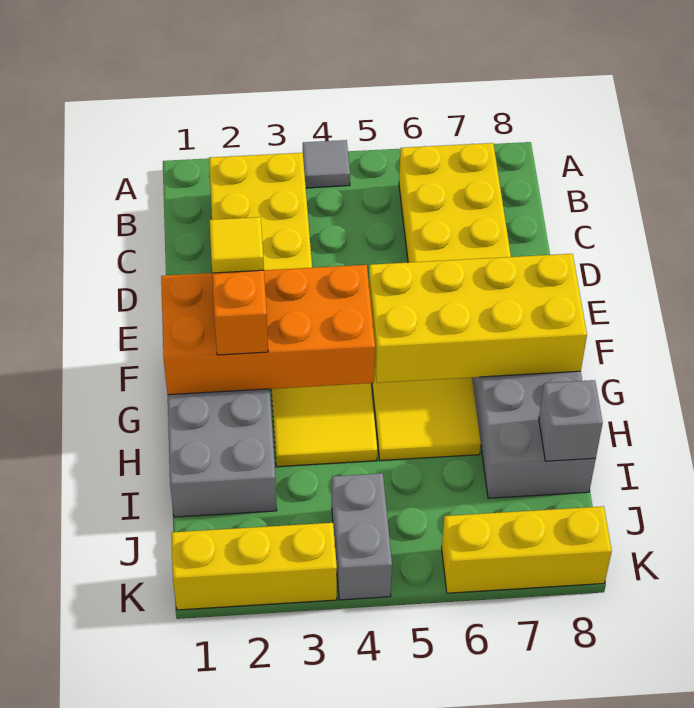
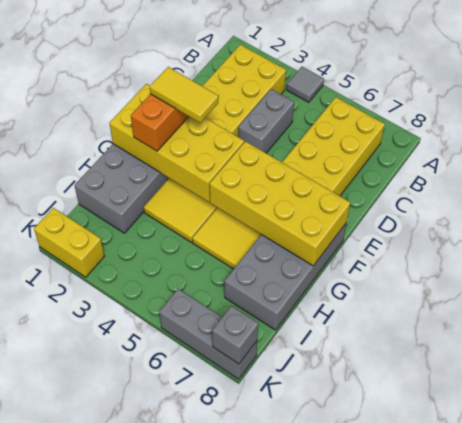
orange brick F1:G4 level 2 -> yellow brick F1:G4 level 2
yellow tile F2 level 4 -> yellow tile F2:F3 level 4
grey brick I8 level 2 -> grey brick K8 level 2
grey brick J4:K4 level 1 -> grey brick C4:D4 level 1
yellow brick K1:K3 level 1 -> yellow brick K1:K2 level 1
yellow brick K6:K8 level 1 -> grey brick K6:K8 level 1

